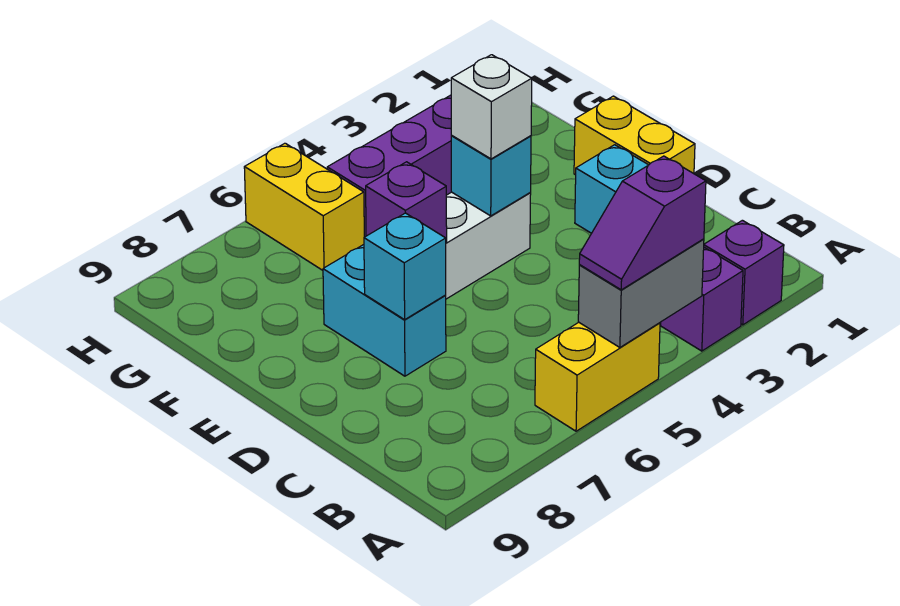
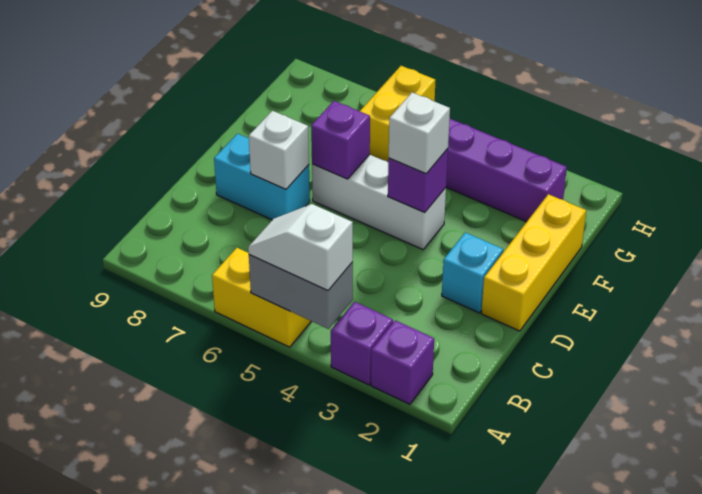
purple slope A4:A5 level 3 top 4 -> white slope A4:A5 level 3 top 4
yellow brick D1:E1 level 1 -> yellow brick D1:F1 level 1
cyan brick D7:E7 level 1 -> cyan brick D7:D8 level 1
cyan brick D7 level 2 -> white brick D7 level 2
cyan brick E4 level 2 -> purple brick E4 level 2

